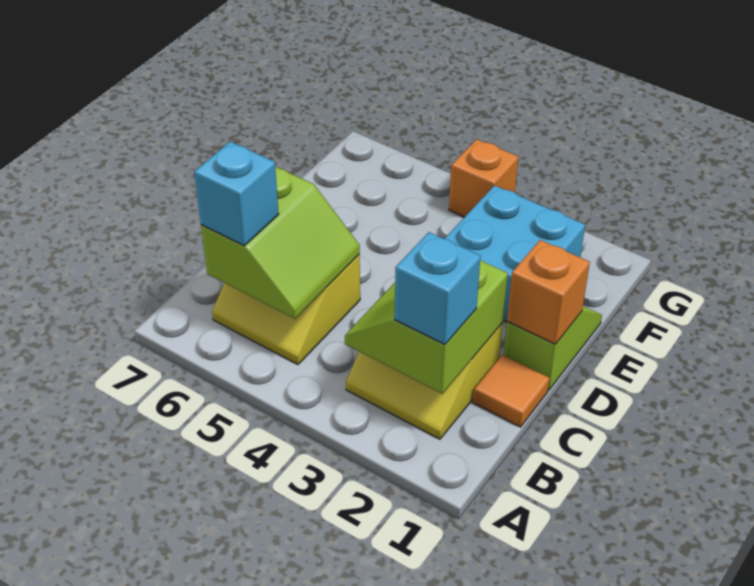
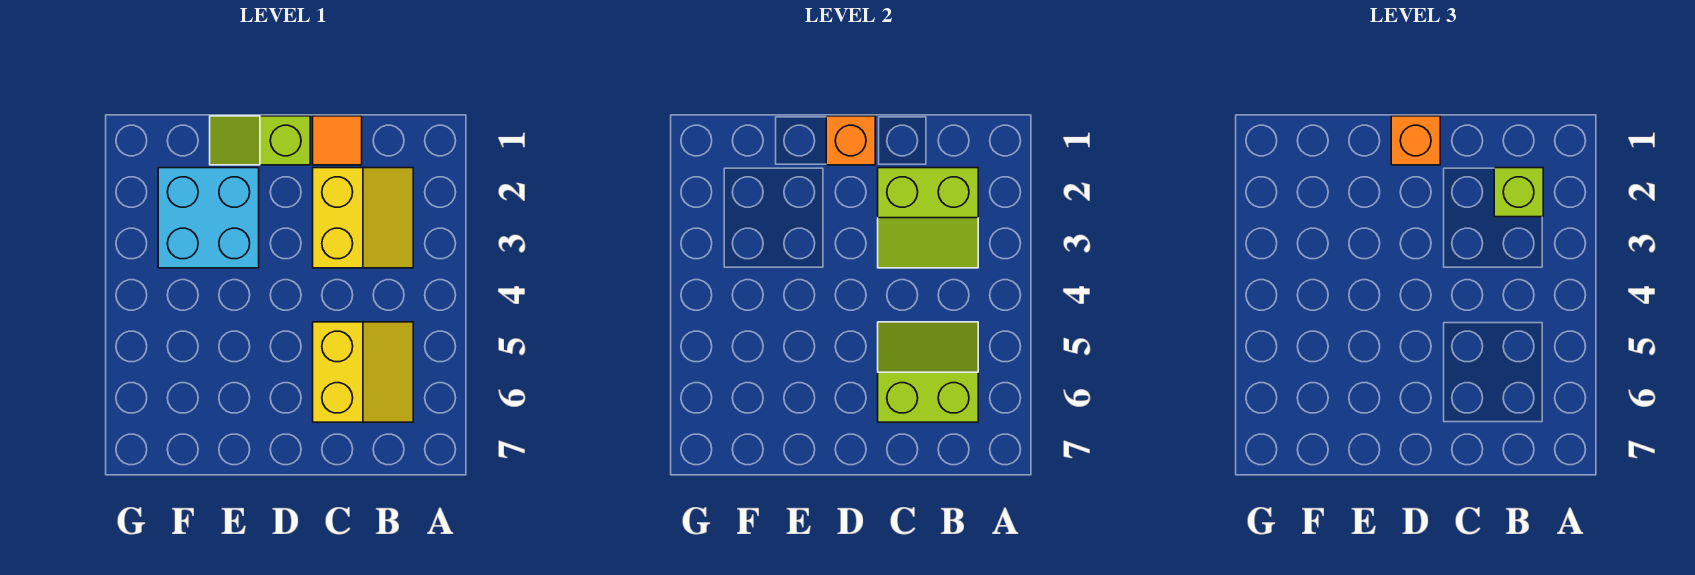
cyan brick B2 level 3 -> lime brick B2 level 3
cyan brick B6 level 3 -> none
orange brick G4 level 1 -> orange brick D1 level 3

